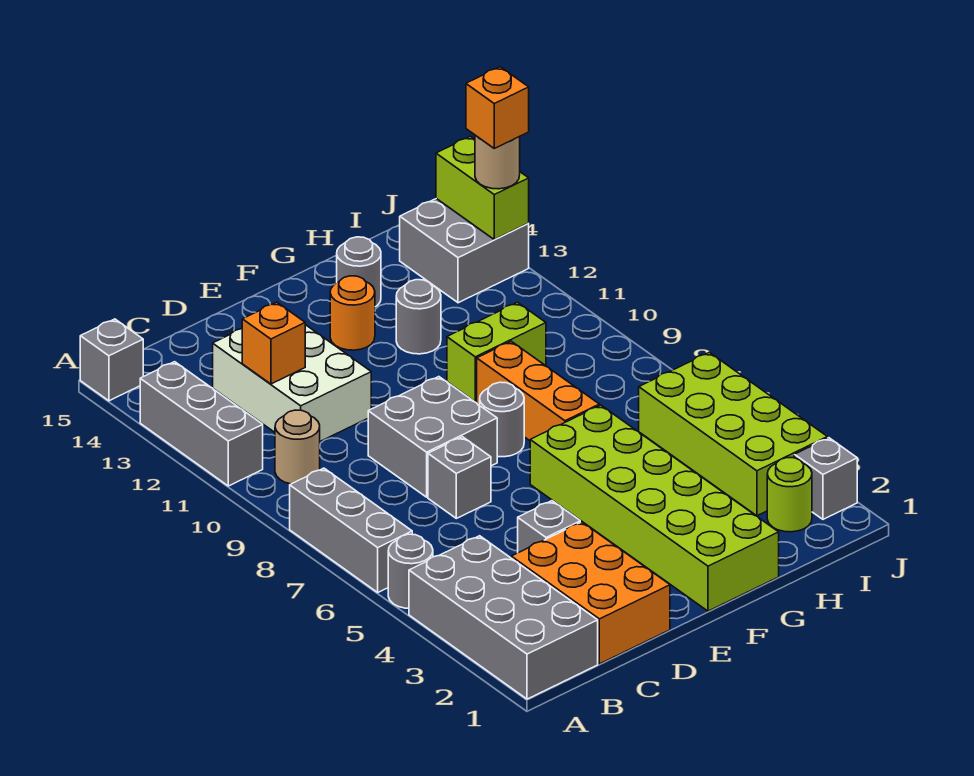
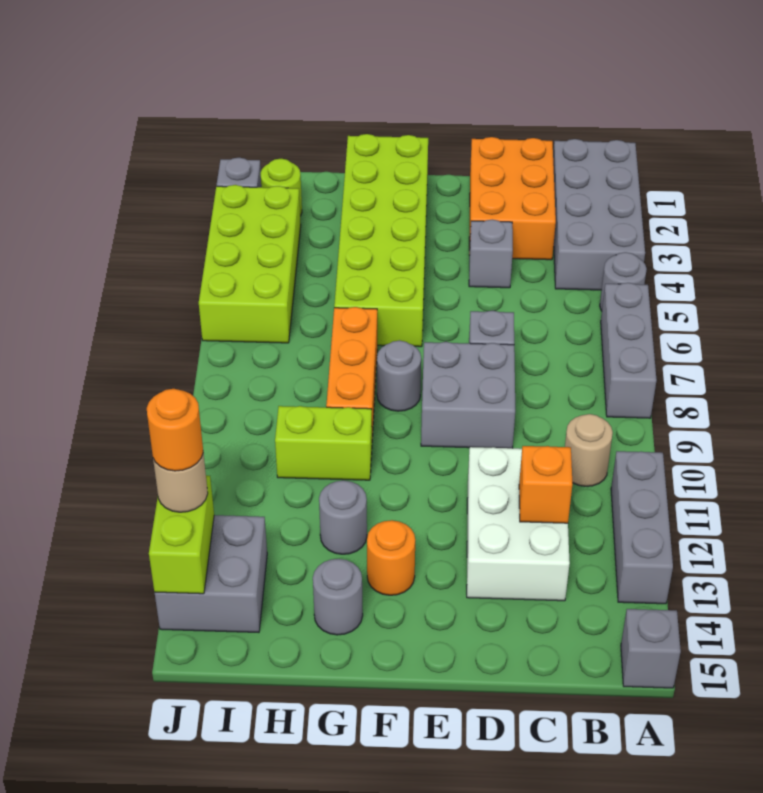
orange brick J13 level 4 -> orange round brick J13 level 4

